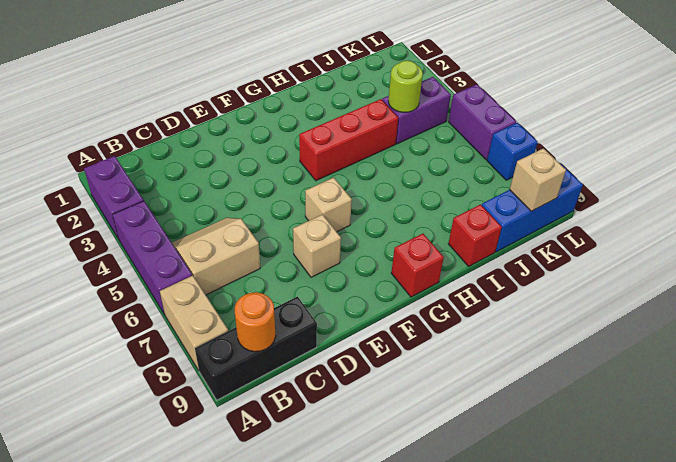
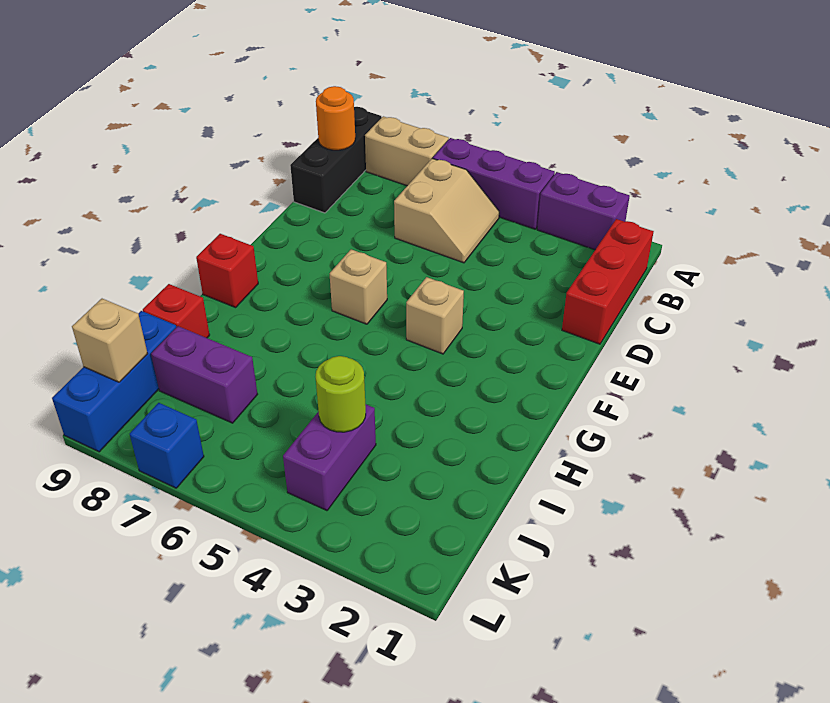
tan brick E7 level 1 -> tan brick F4 level 1
red brick G4:I4 level 1 -> red brick B1:D1 level 1
purple brick L5:L6 level 1 -> purple brick J7:J8 level 1

